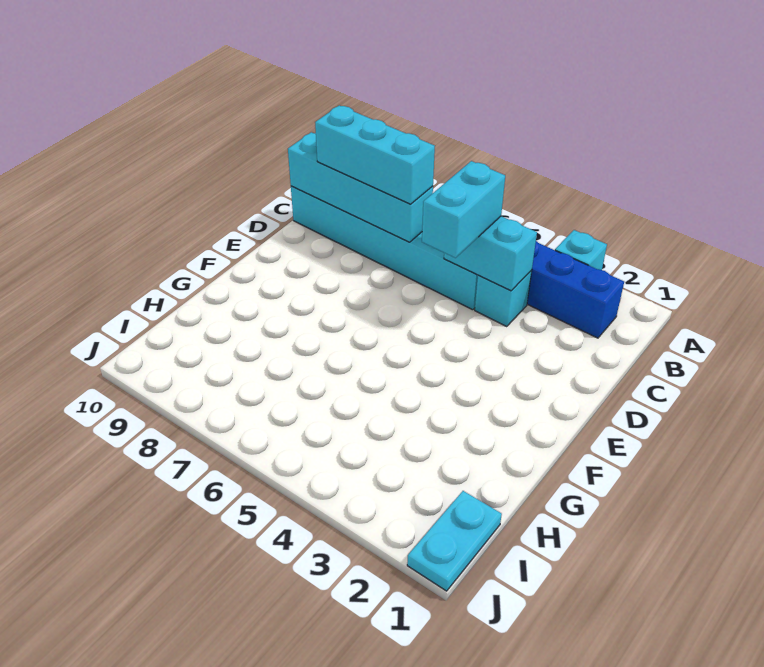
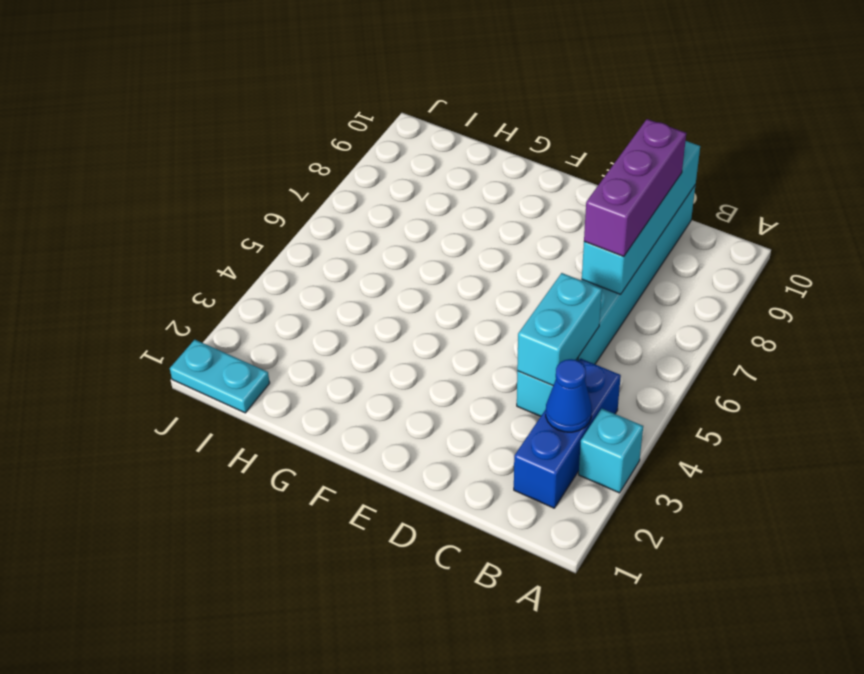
none -> blue cone B3 level 2
cyan brick C5:D5 level 3 -> none
cyan brick C7:C9 level 3 -> purple brick C7:C9 level 3

